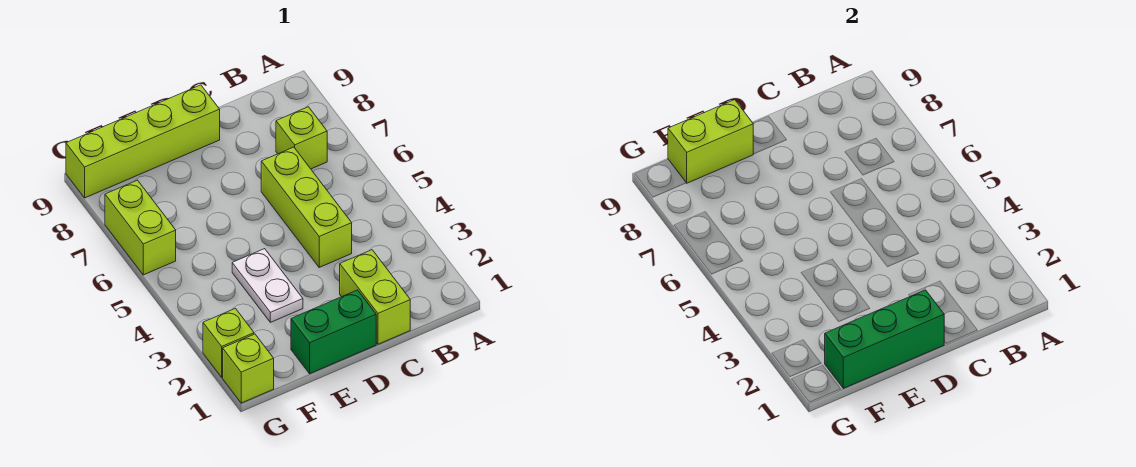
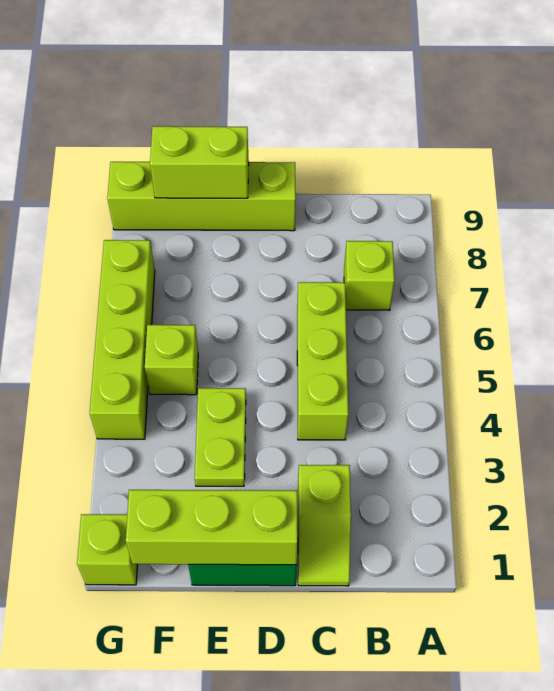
lime brick C1:C2 level 1 -> lime slope C1:C2 level 1 top 2
green brick D1:F1 level 2 -> lime brick D1:F1 level 2
white plate E3:E4 level 1 -> lime plate E3:E4 level 1
lime brick G2 level 1 -> lime brick F5 level 1
lime brick G6:G7 level 1 -> lime brick G4:G7 level 1

